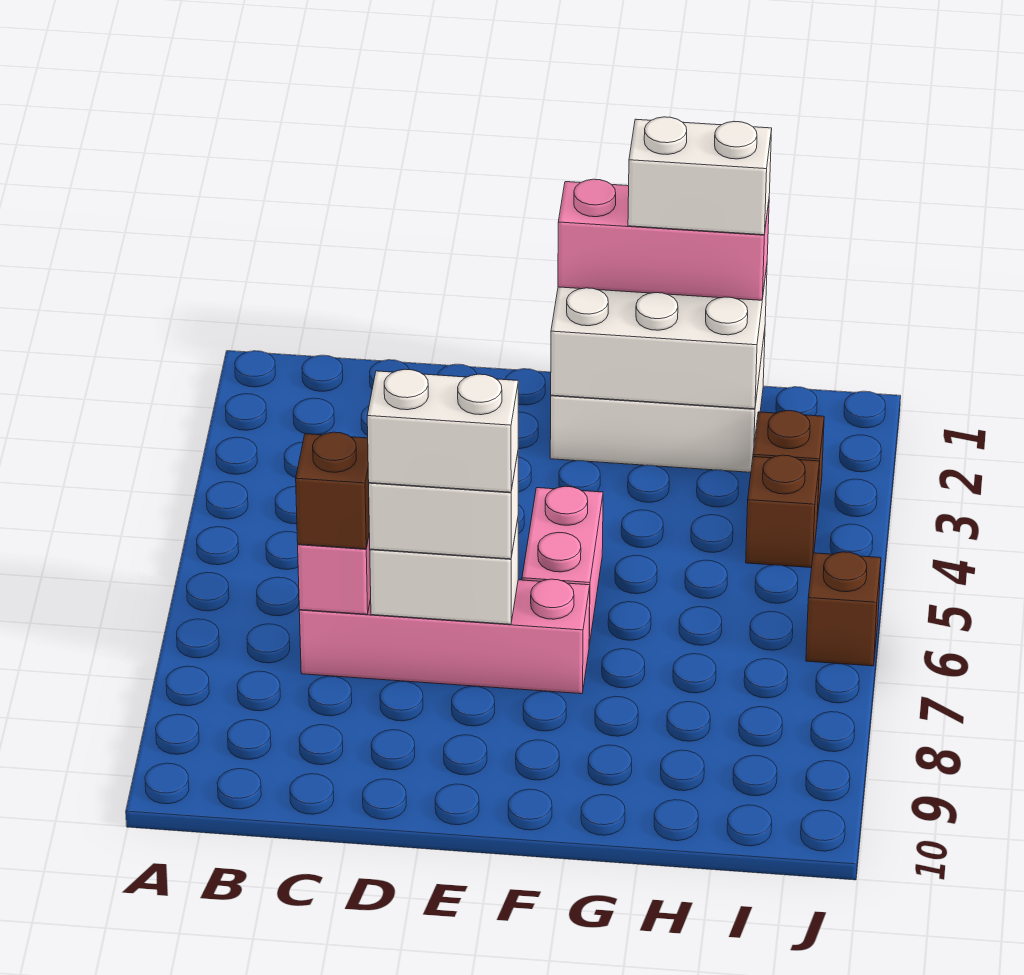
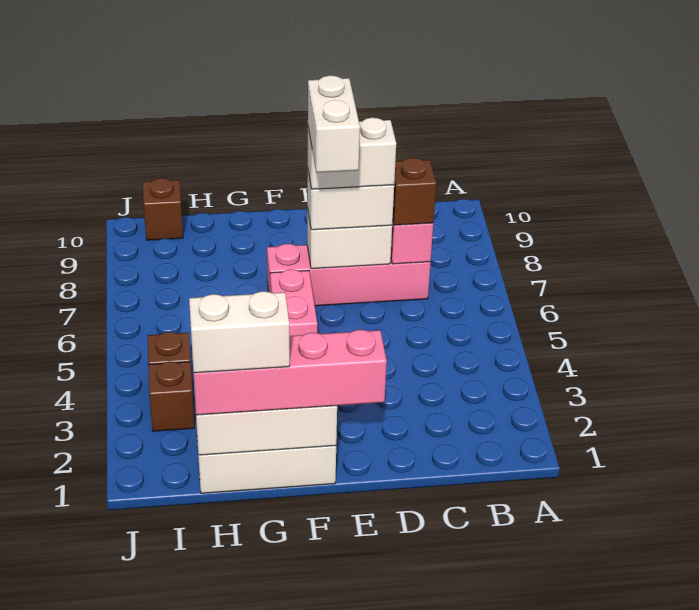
none -> white brick E6:E7 level 5
pink brick F1:H1 level 3 -> pink brick E1:H1 level 3
brown brick J6 level 1 -> brown brick I10 level 1

